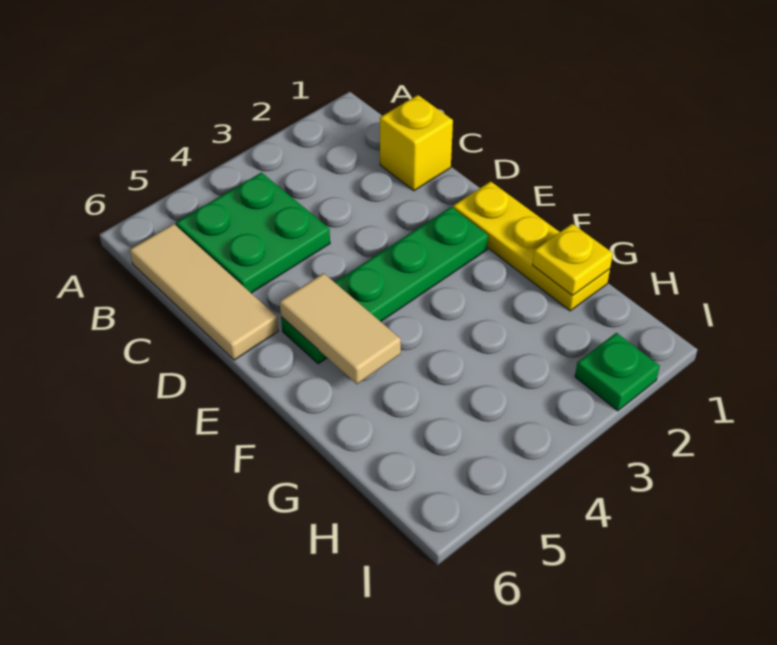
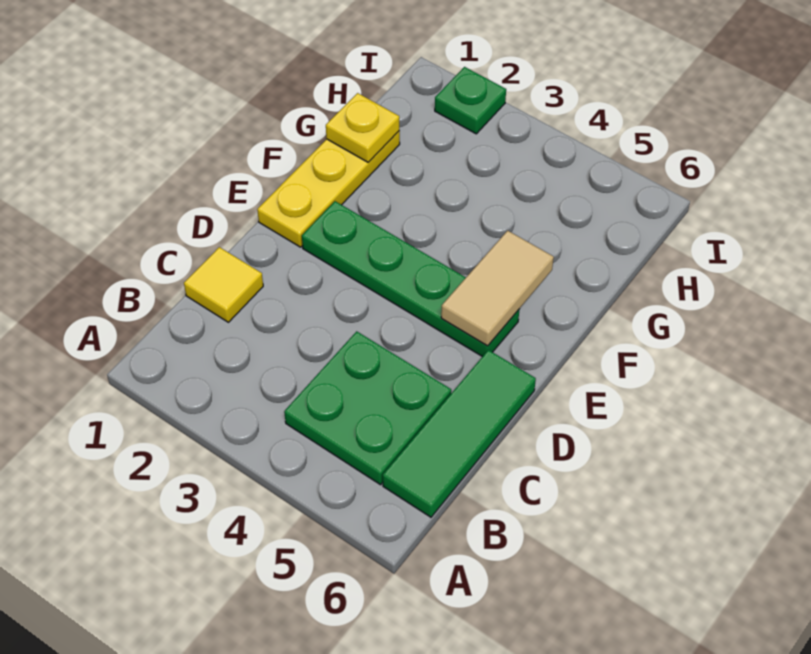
tan tile B6:D6 level 1 -> green tile B6:D6 level 1
yellow brick C1 level 1 -> yellow tile C1 level 1

